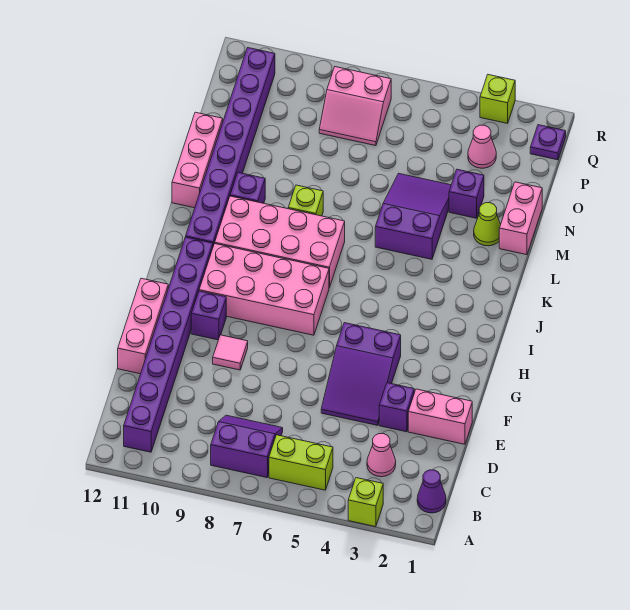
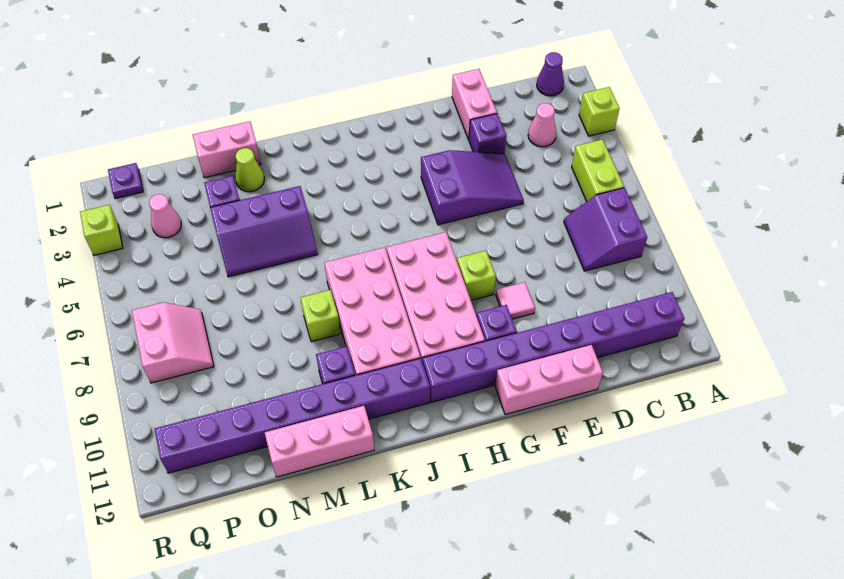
none -> lime brick G8 level 1
purple slope L4:N5 level 1 top L -> purple slope L4:N5 level 1 top 4

